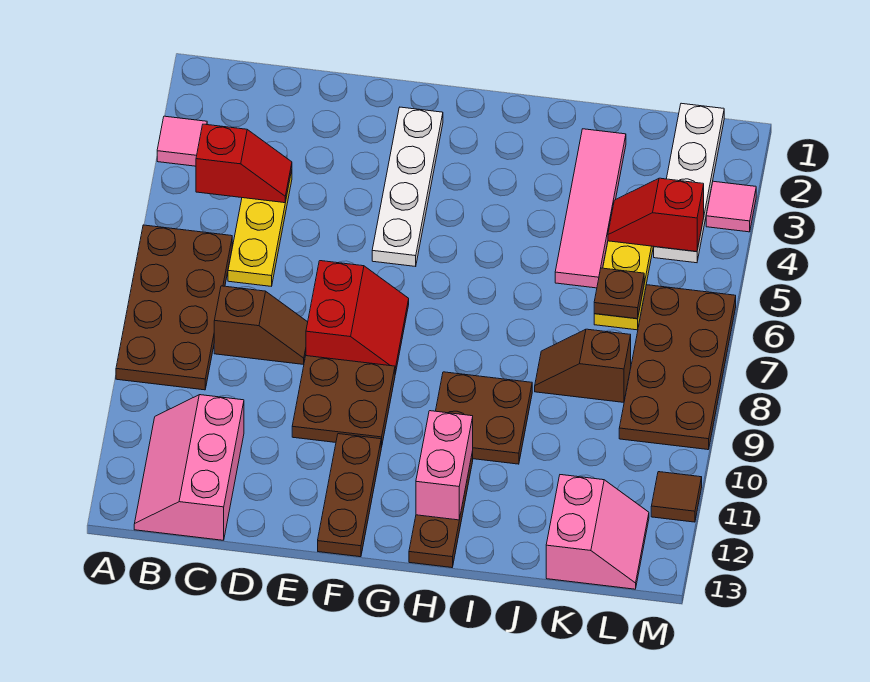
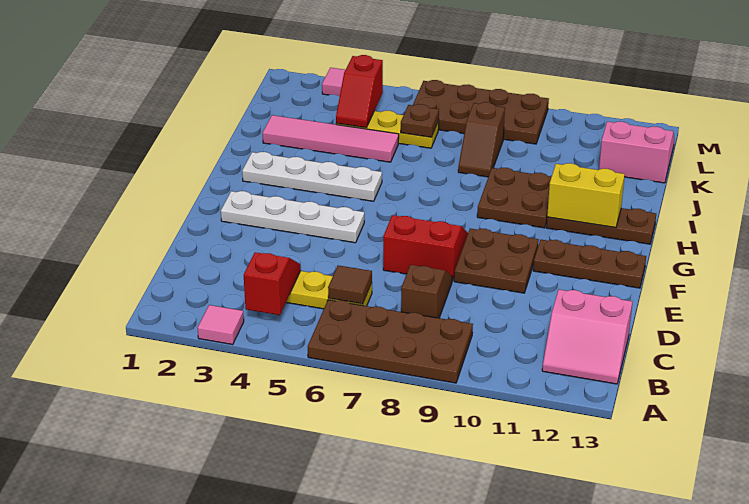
pink slope B11:C13 level 1 top C -> pink slope B12:C13 level 1 top C
pink brick H11:H12 level 2 -> yellow brick H11:H12 level 2
white plate L1:L4 level 1 -> white plate H2:H5 level 1
brown tile M11 level 1 -> brown tile C6 level 2

